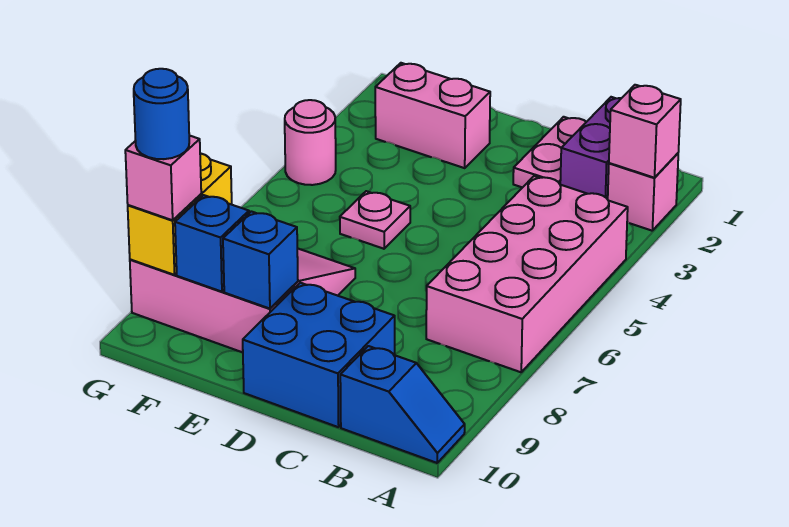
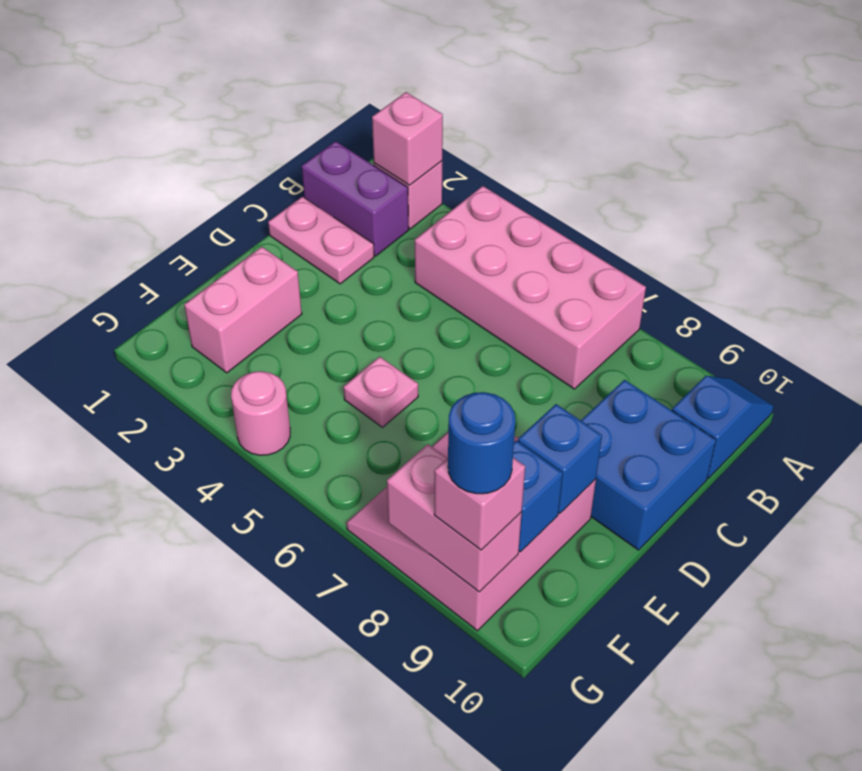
yellow brick G8:G9 level 2 -> pink brick G8:G9 level 2

